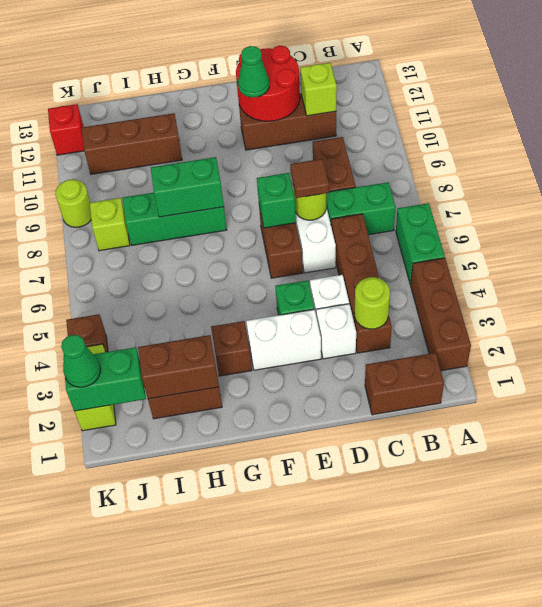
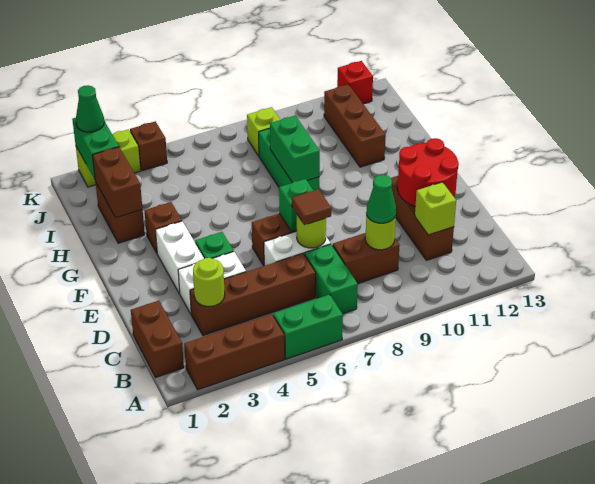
green cone E11 level 3 -> green cone C9 level 3
lime round brick K9 level 1 -> lime round brick C9 level 2

